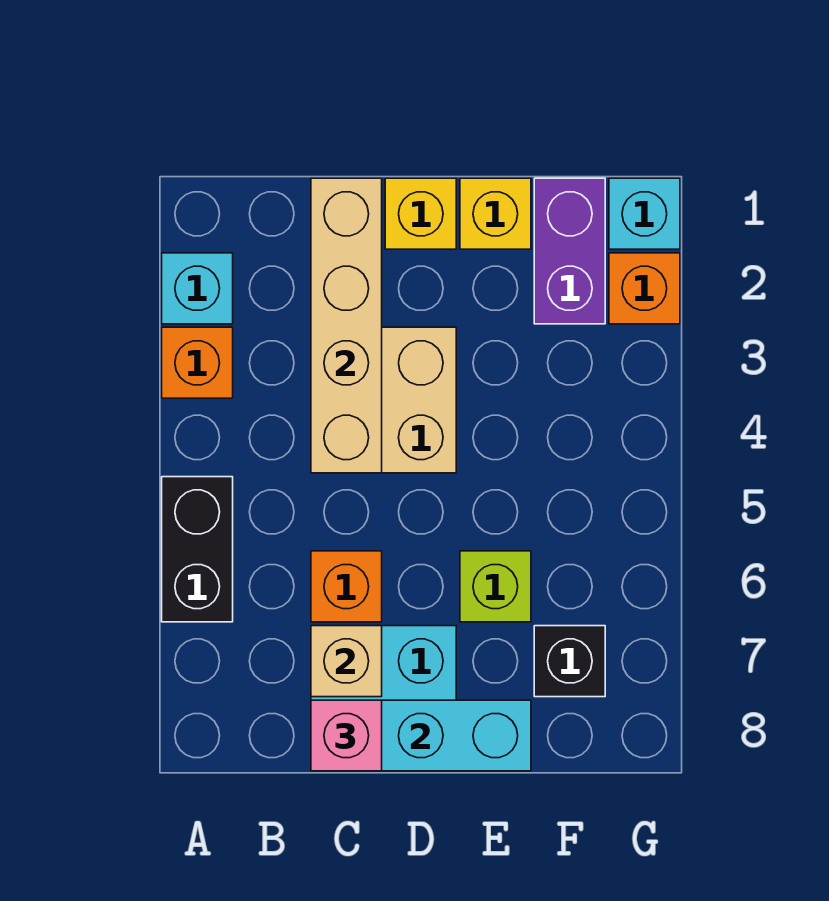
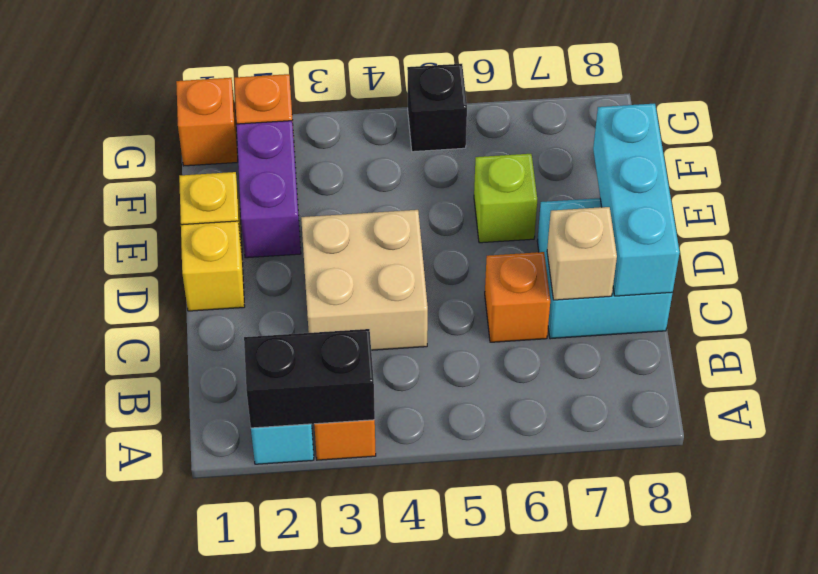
black brick A5:A6 level 1 -> black brick A2:A3 level 2
tan brick C1:C4 level 2 -> none
pink brick C8 level 3 -> none
purple brick F1:F2 level 1 -> purple brick E2:F2 level 1
black brick F7 level 1 -> black brick G5 level 1
cyan brick G1 level 1 -> orange brick G1 level 1

